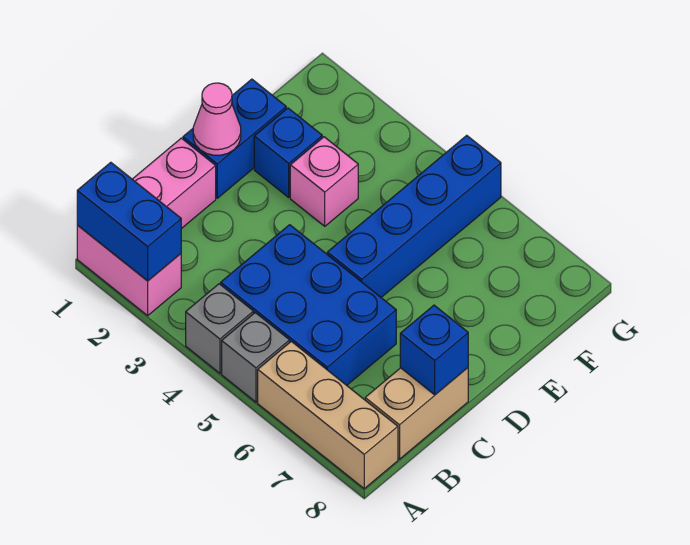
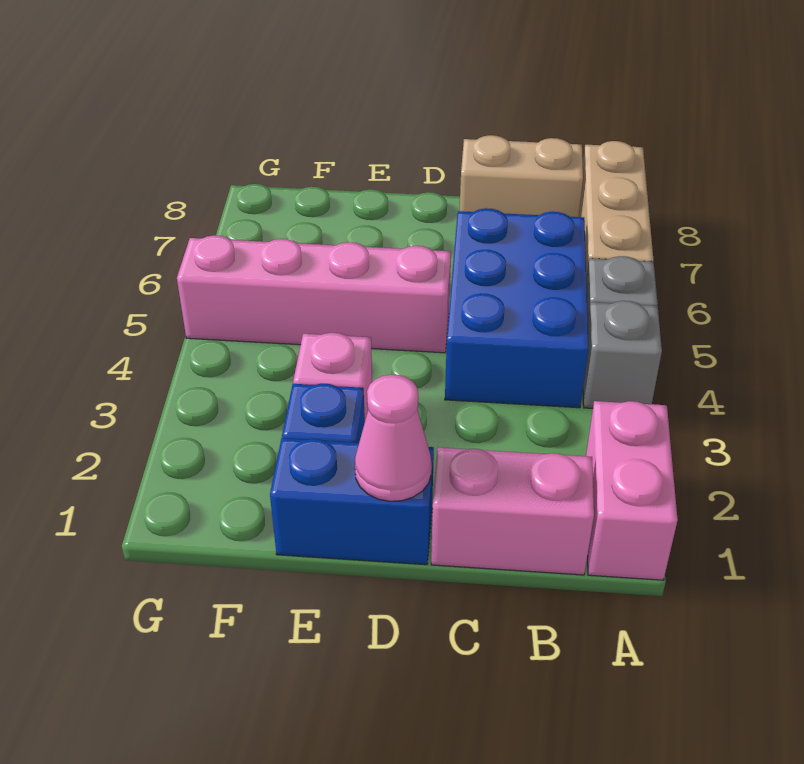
blue brick A1:A2 level 2 -> none
blue brick C8 level 2 -> none
blue brick D5:G5 level 1 -> pink brick D5:G5 level 1

